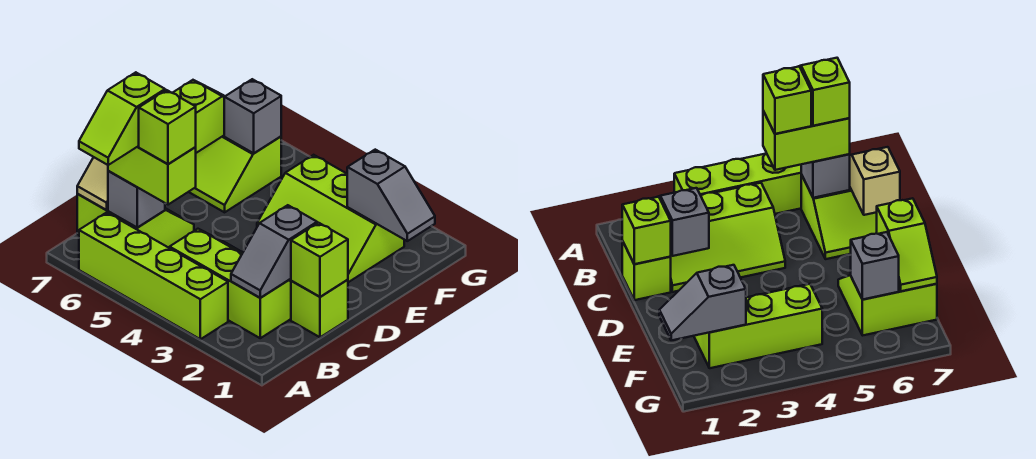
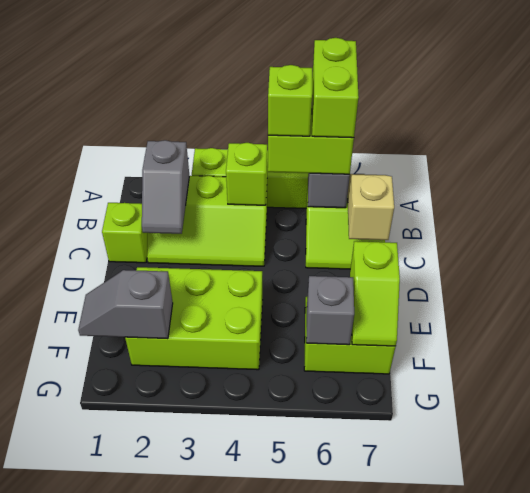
lime slope A6:B6 level 4 top B -> lime brick A6:B6 level 4
grey slope B2:C2 level 2 top C -> grey slope B2:C2 level 2 top B
lime brick C1 level 2 -> lime brick B4 level 2
lime slope E2:F4 level 1 top F -> lime brick E2:F4 level 1

